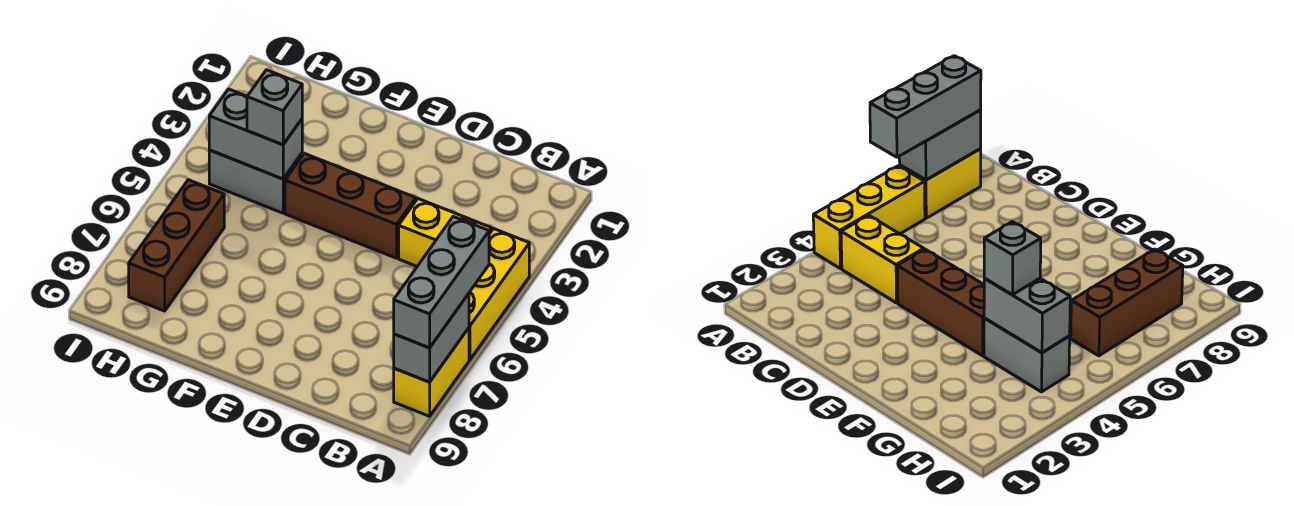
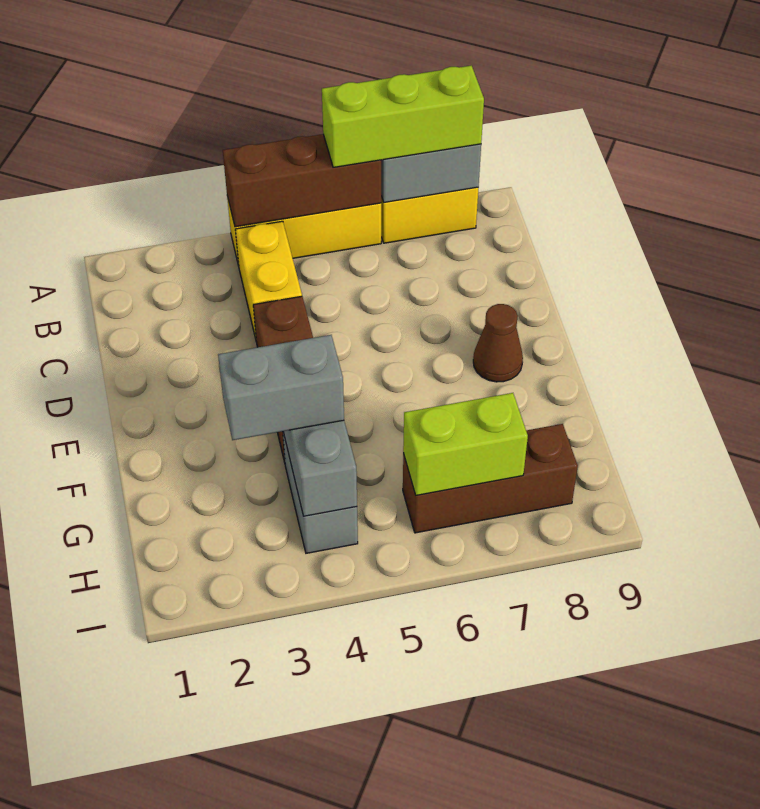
none -> brown brick A4:A6 level 2
grey brick A6:A8 level 3 -> lime brick A6:A8 level 3
none -> brown cone E8 level 1
grey brick G4 level 3 -> grey brick G3:G4 level 3
none -> lime brick H6:H7 level 2

